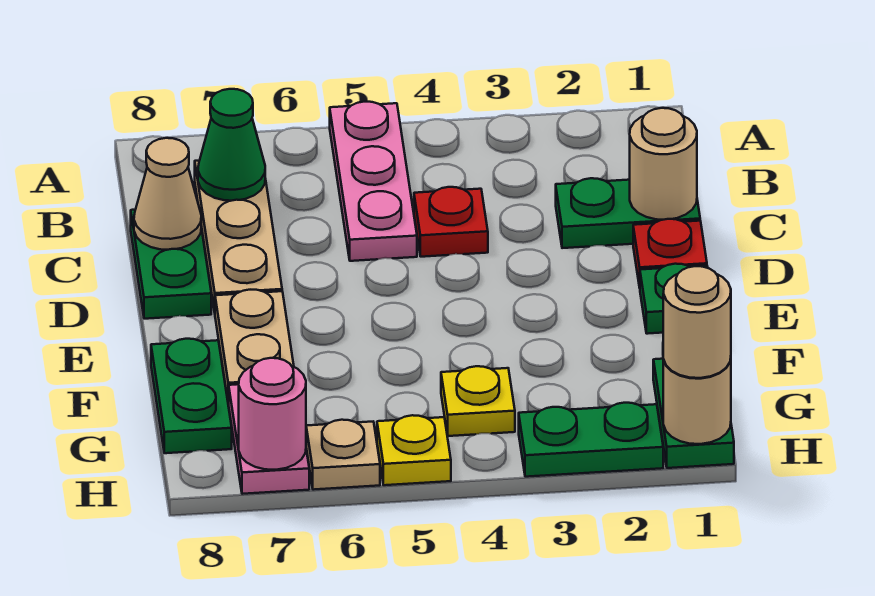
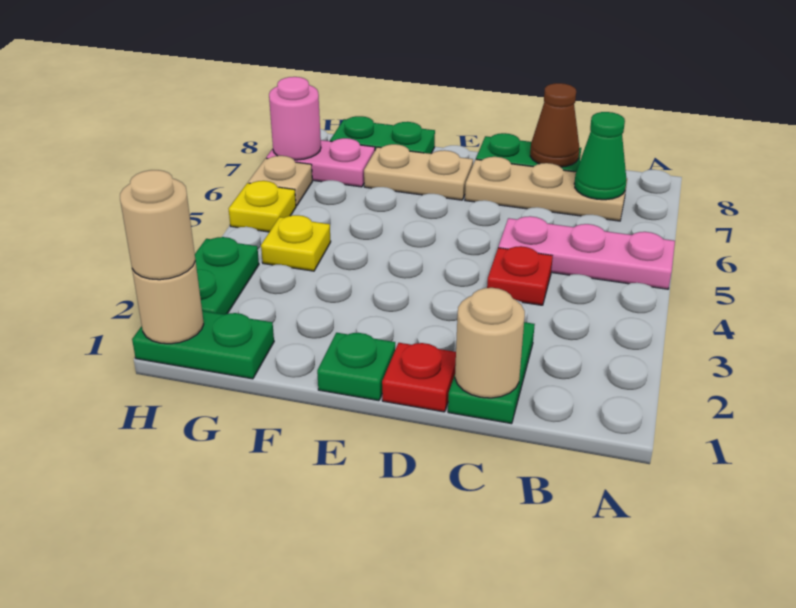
tan cone C8 level 2 -> brown cone C8 level 2

